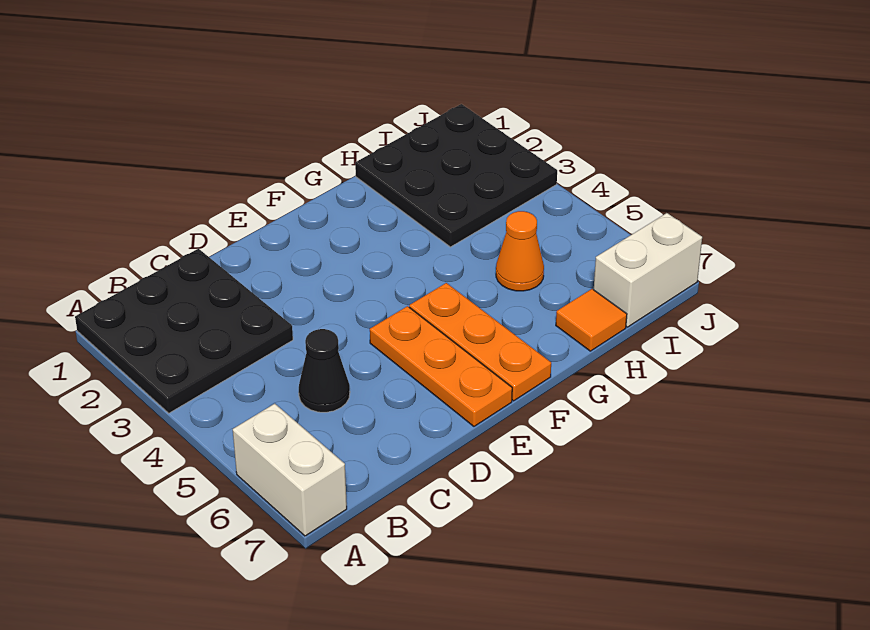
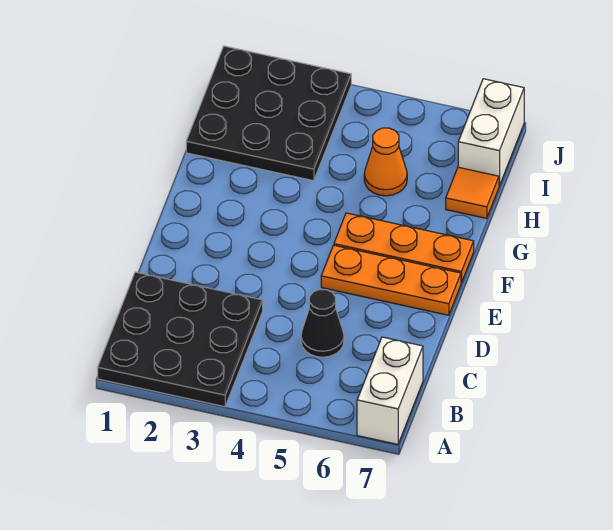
white brick A6:A7 level 1 -> white brick A7:B7 level 1

